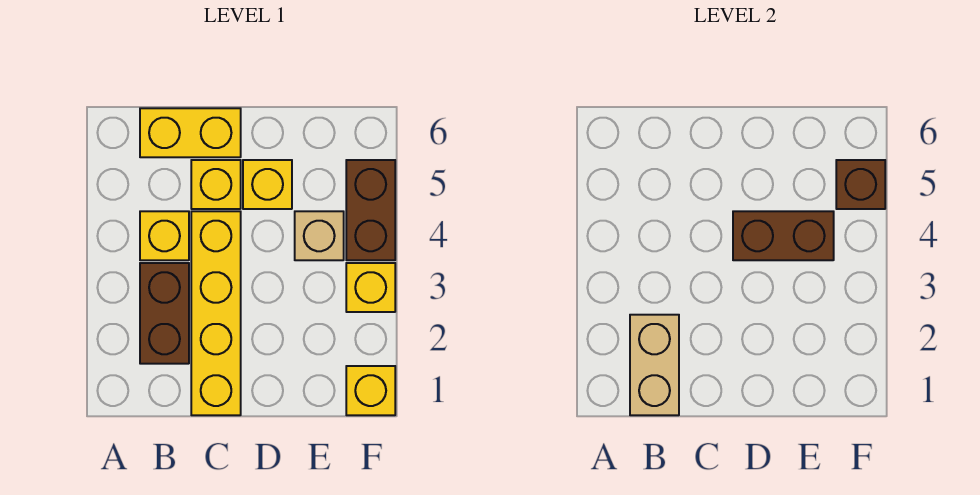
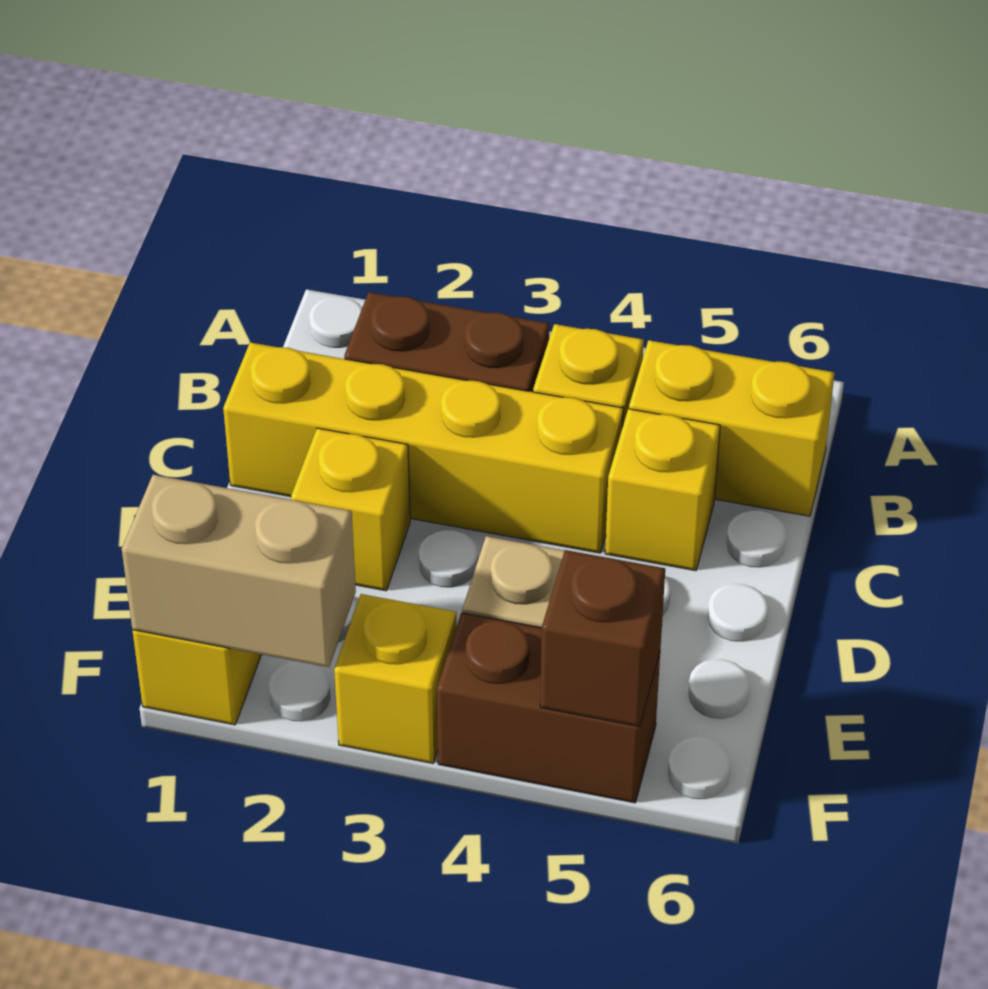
tan brick B1:B2 level 2 -> tan brick F1:F2 level 2
yellow brick B6:C6 level 1 -> yellow brick B5:B6 level 1
brown brick D4:E4 level 2 -> none
yellow brick D5 level 1 -> yellow brick D2 level 1

